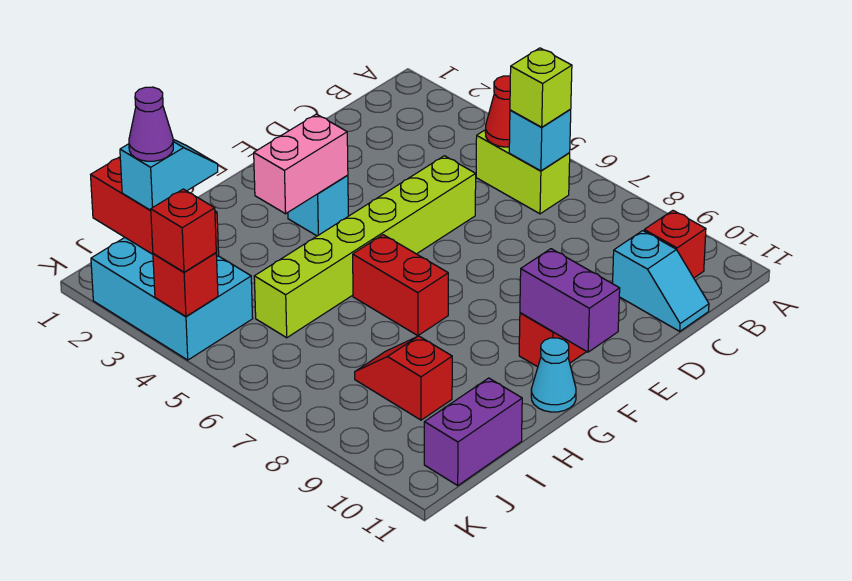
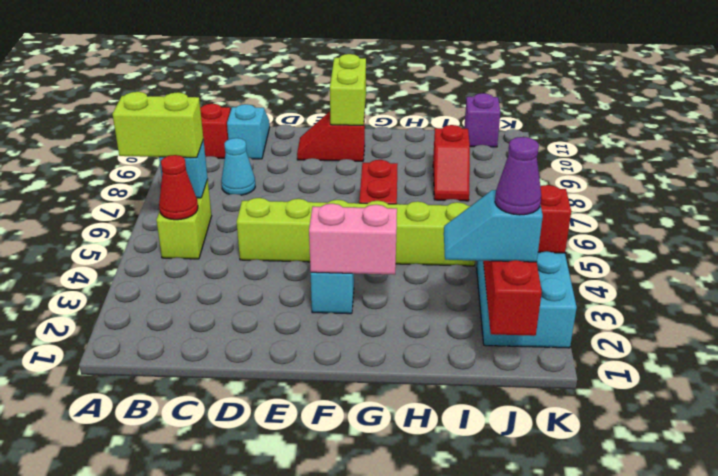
lime brick B6 level 3 -> lime brick A6:B6 level 3
purple brick F10:F11 level 2 -> lime brick F10:F11 level 2
cyan cone G11 level 1 -> cyan cone C8 level 1
purple brick I11:J11 level 1 -> purple brick J11 level 1
red brick K4 level 3 -> none

